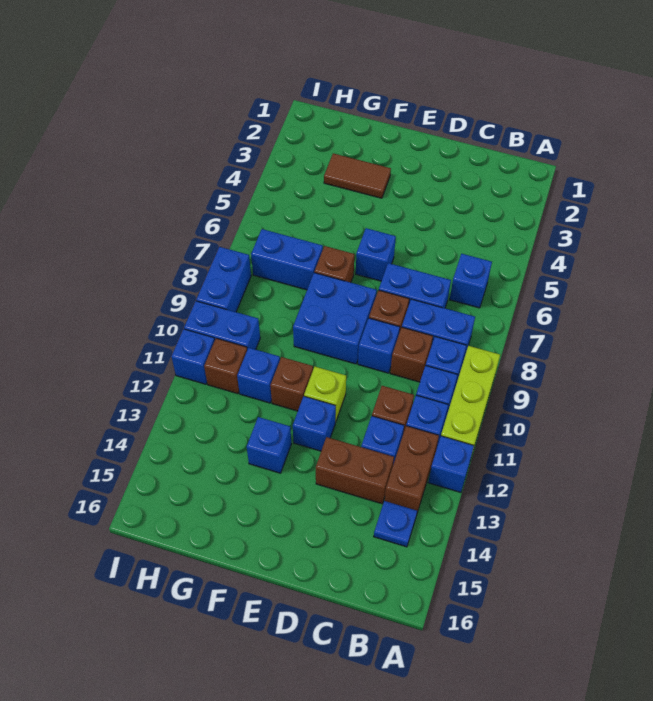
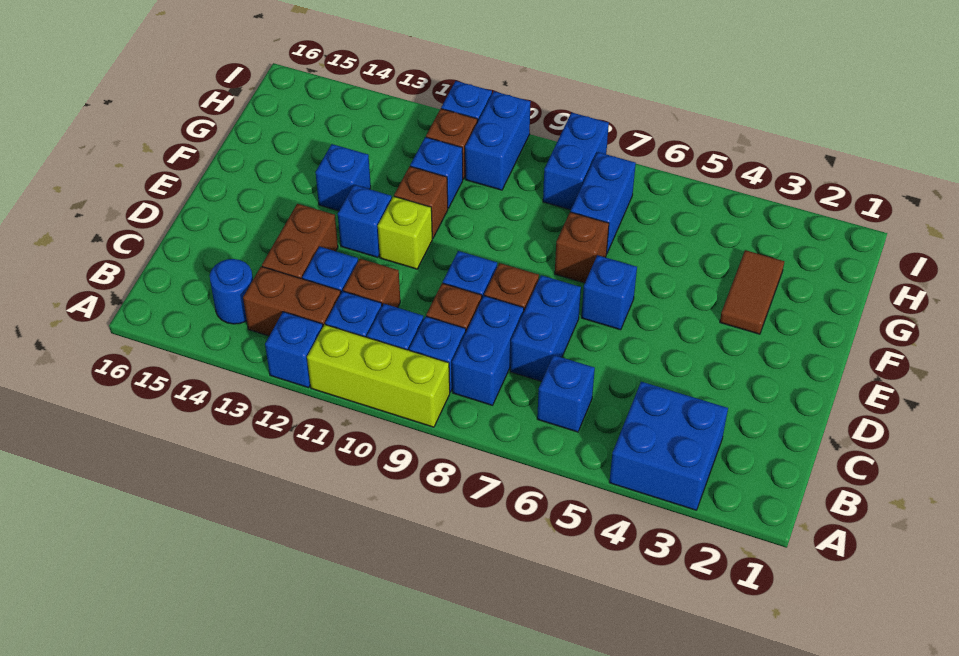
blue plate B14 level 1 -> blue round brick B14 level 1
blue brick E8:F9 level 1 -> blue brick A3:B4 level 1
blue brick I8:I9 level 1 -> blue brick H8:I8 level 1

